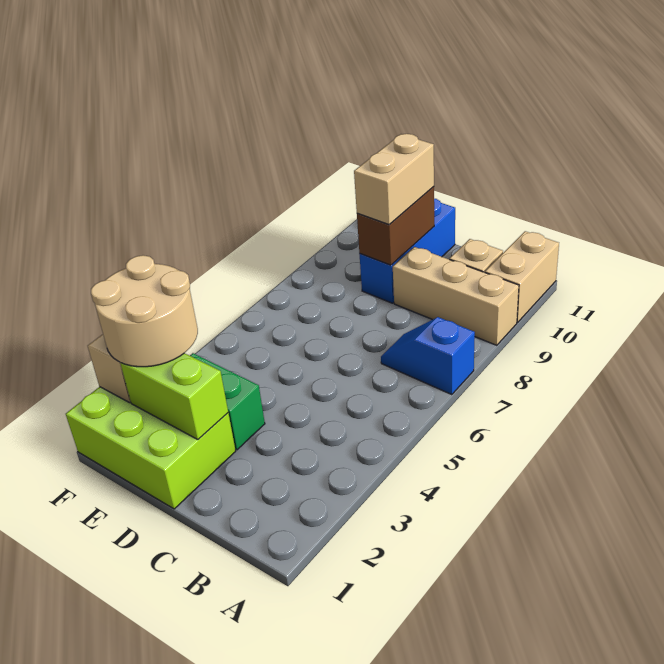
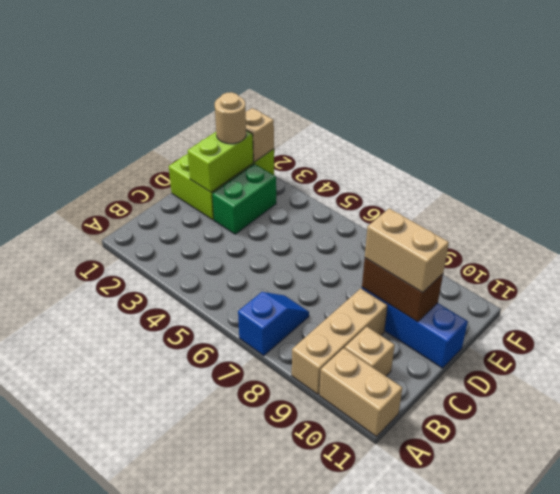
tan round brick E2:F3 level 3 -> tan round brick E2 level 3

